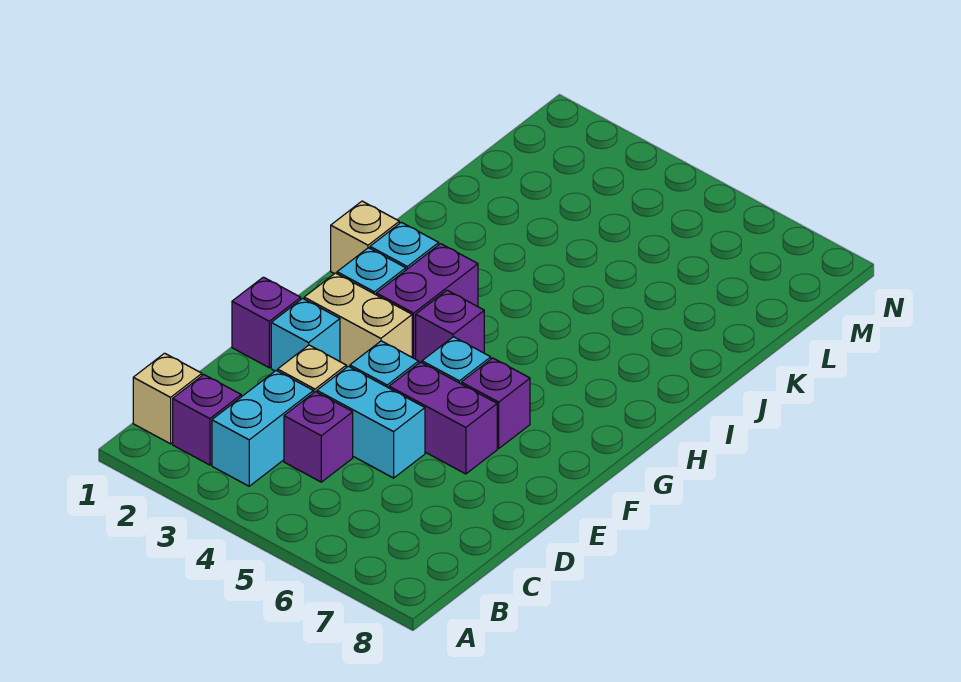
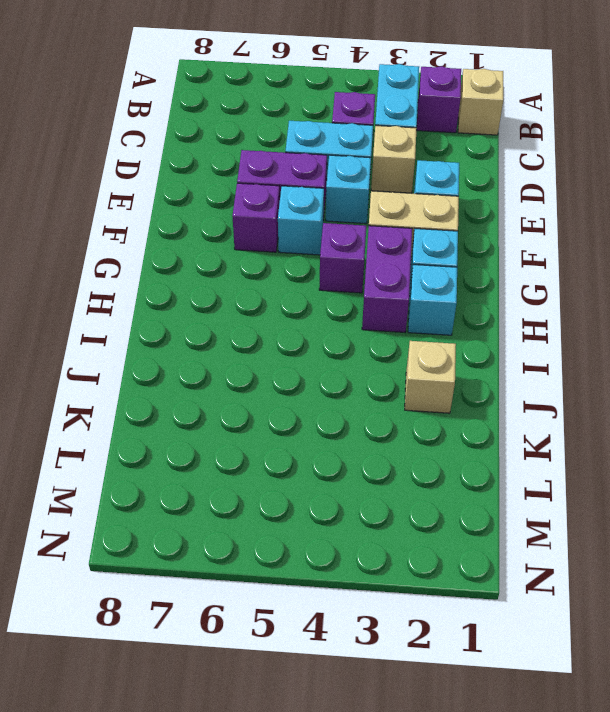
purple brick E1 level 1 -> none
tan brick H1 level 1 -> tan brick J2 level 1

